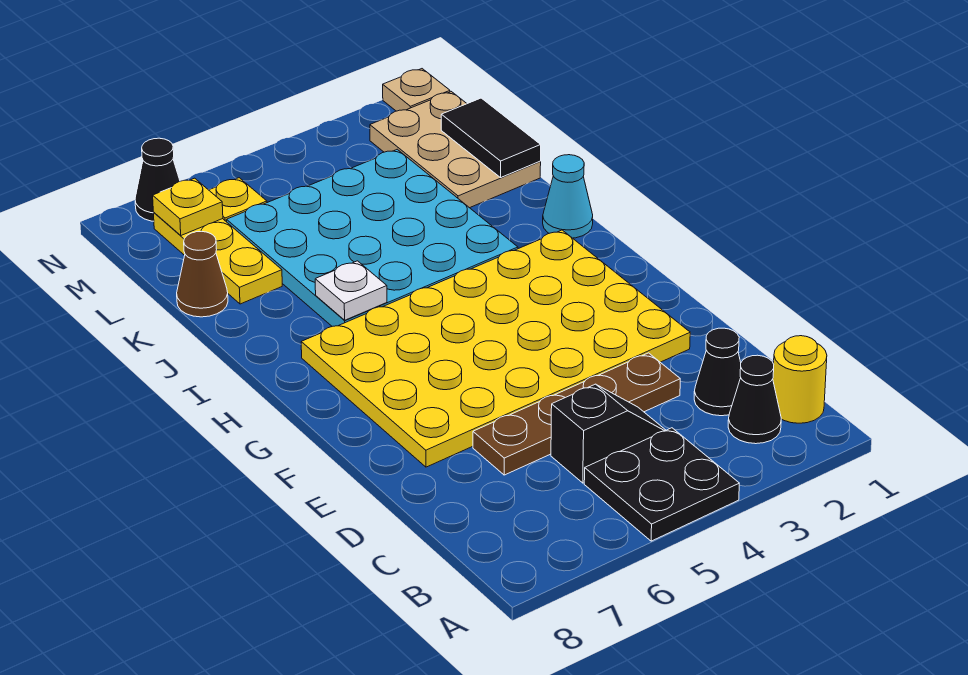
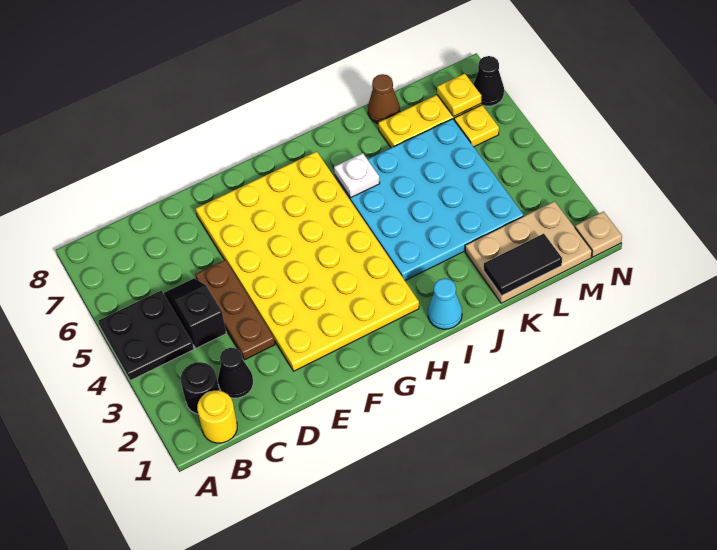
black cone B2 level 1 -> black round brick B2 level 1
black slope C4:C5 level 1 top 5 -> black slope C4:C5 level 1 top 4
brown plate D3:D6 level 1 -> brown plate D3:D5 level 1

